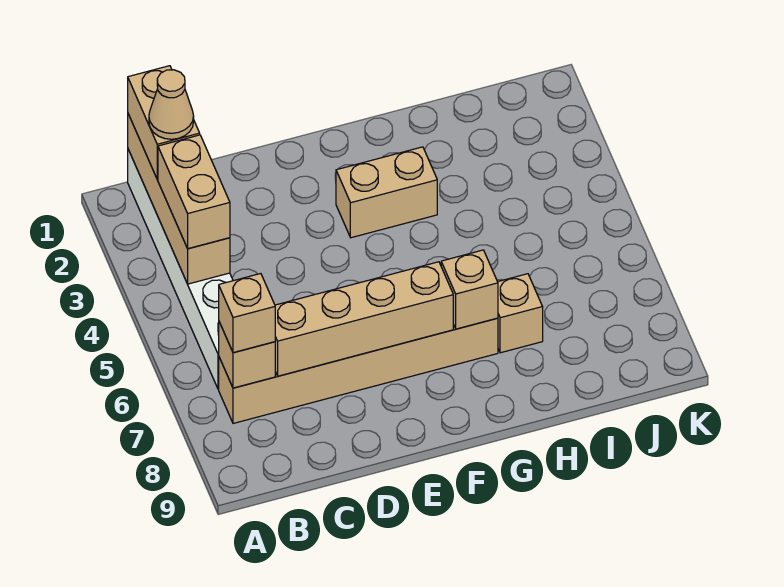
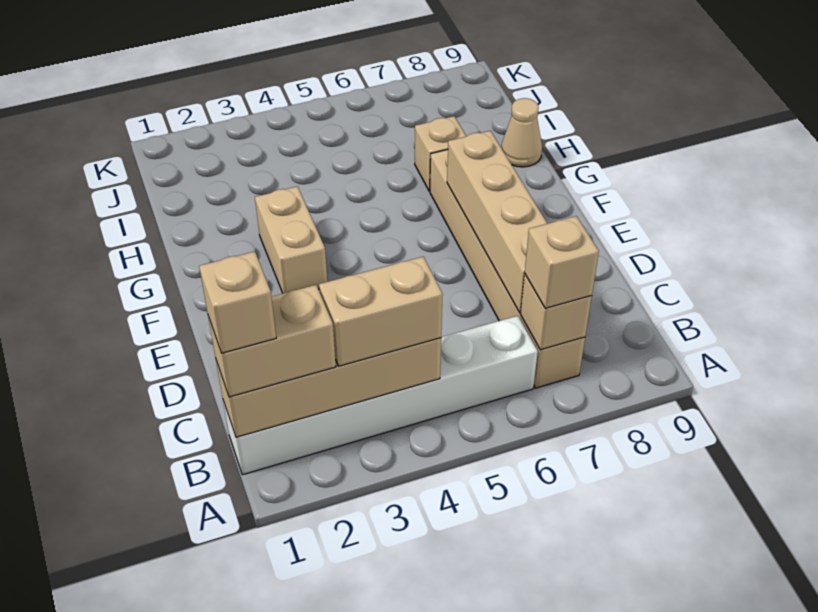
tan cone B2 level 4 -> tan cone H9 level 1
tan brick G7 level 2 -> tan brick B1 level 4

